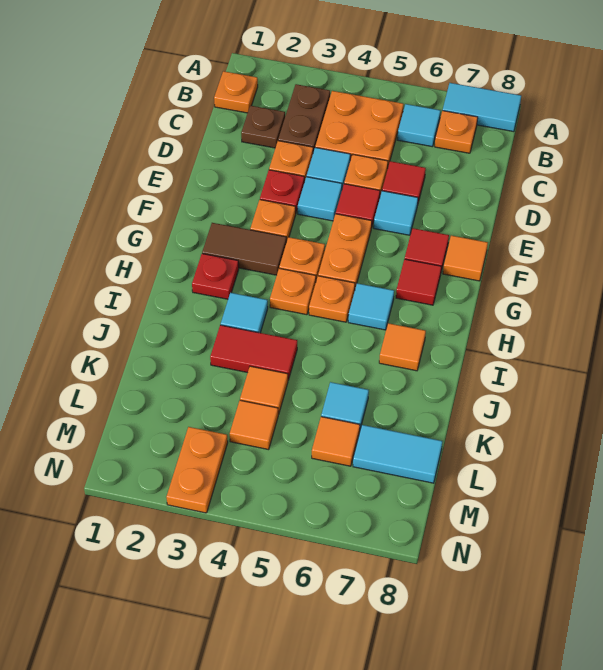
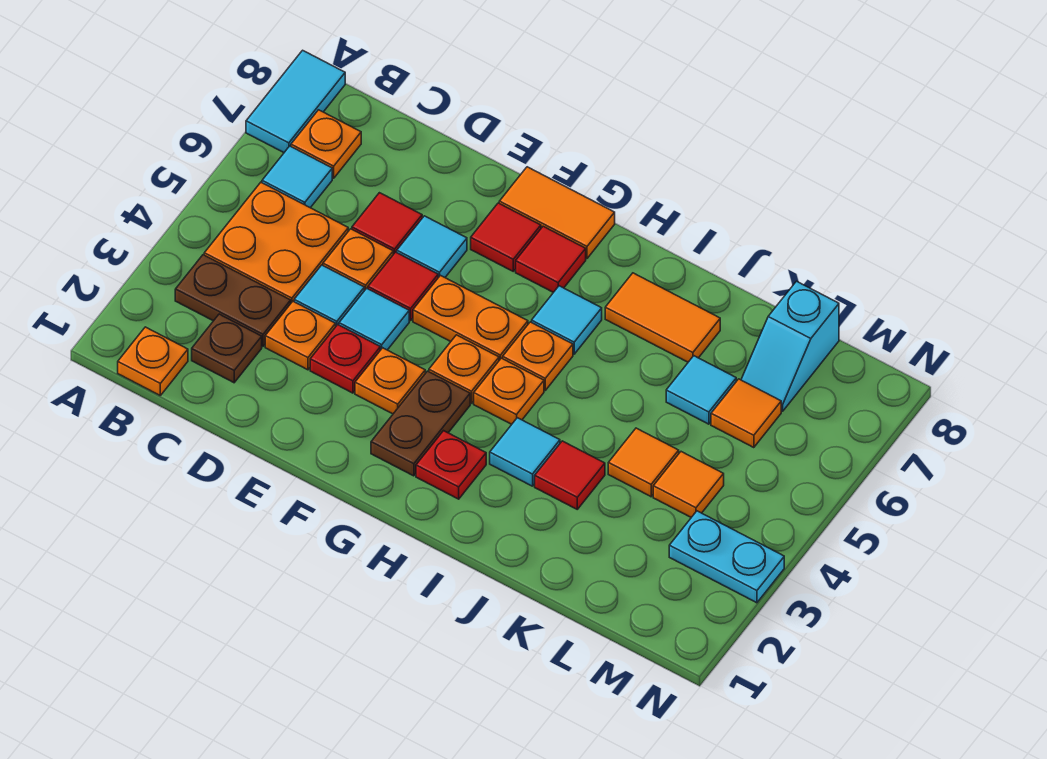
orange tile F8 level 1 -> orange tile F8:G8 level 1
brown tile G2:G3 level 1 -> brown plate G2:G3 level 1
orange tile I7 level 1 -> orange tile I7:J7 level 1
red tile J3:J4 level 1 -> red tile J3 level 1
cyan tile L7:L8 level 1 -> cyan slope L7:L8 level 1 top 8
orange plate M3:N3 level 1 -> cyan plate M3:N3 level 1

